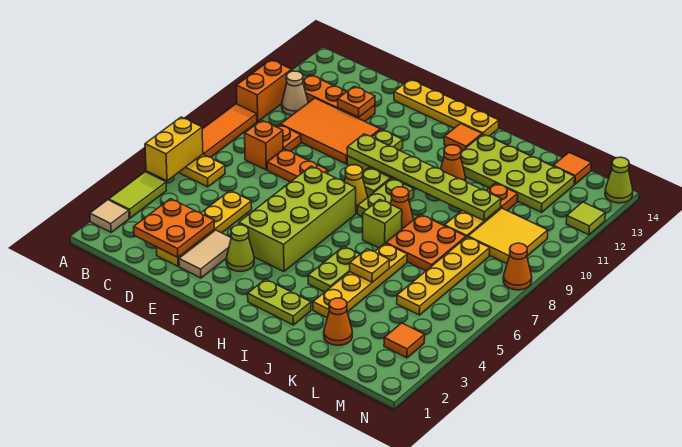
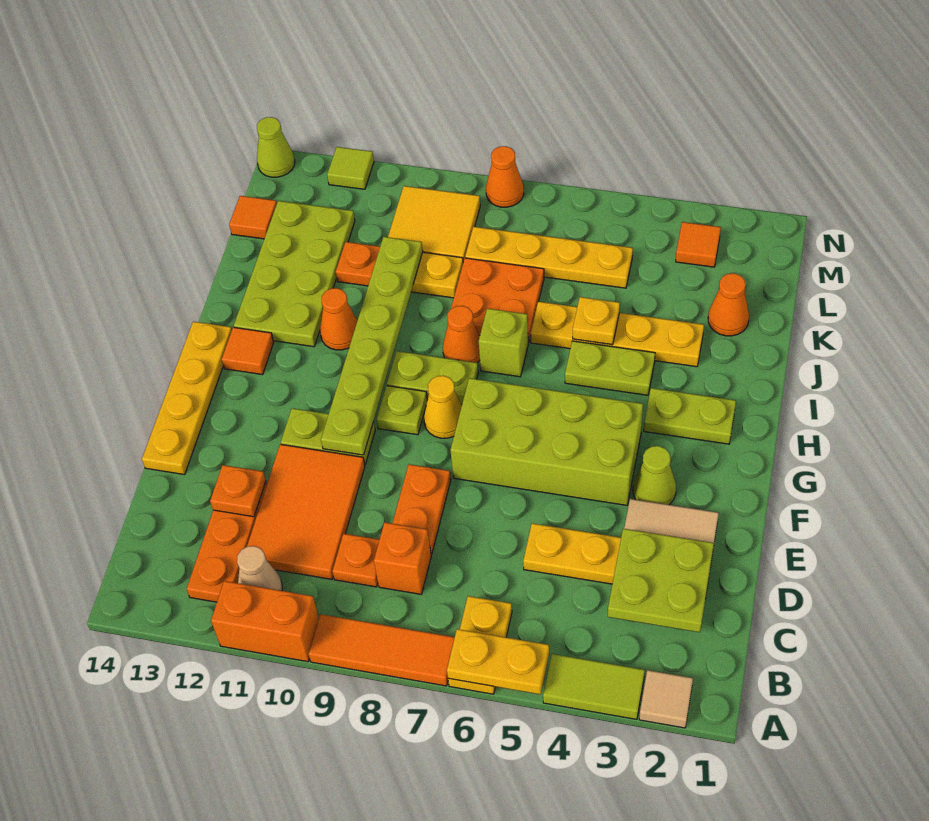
yellow brick A5:A6 level 2 -> yellow plate A5:A6 level 2
orange plate C2:D3 level 2 -> lime plate C2:D3 level 2
lime plate H2:I2 level 1 -> lime plate H2:H3 level 1

